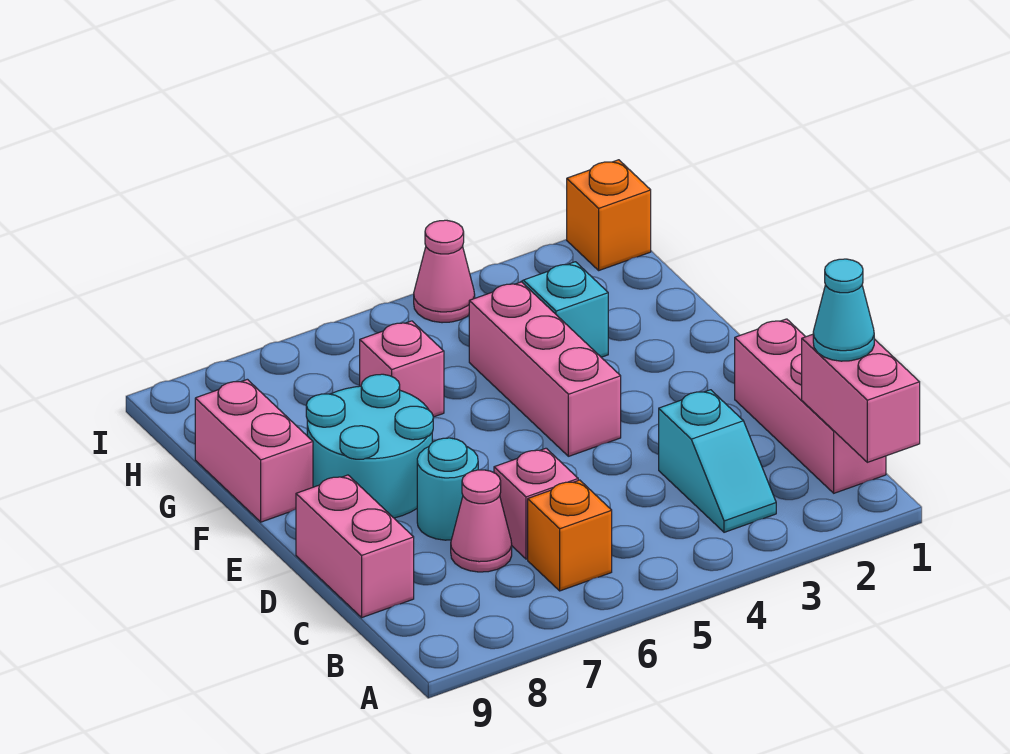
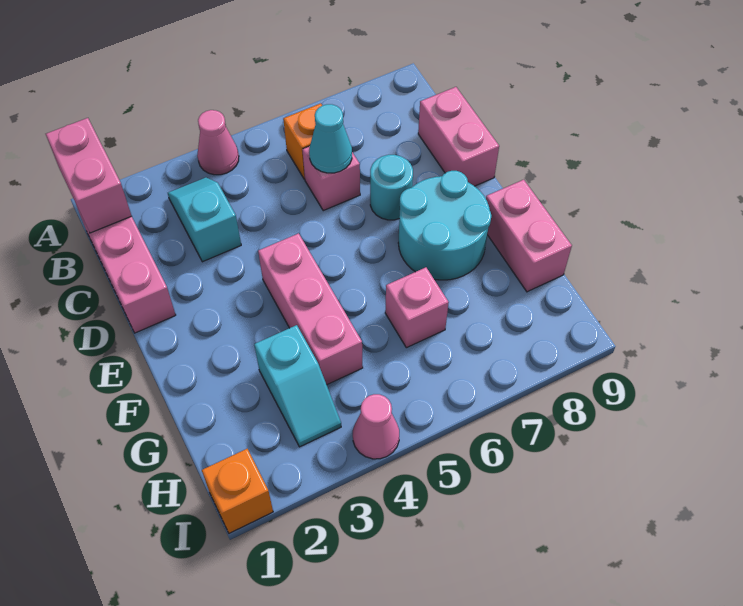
cyan cone B1 level 3 -> cyan cone C6 level 2
pink cone C7 level 1 -> pink cone A4 level 1

